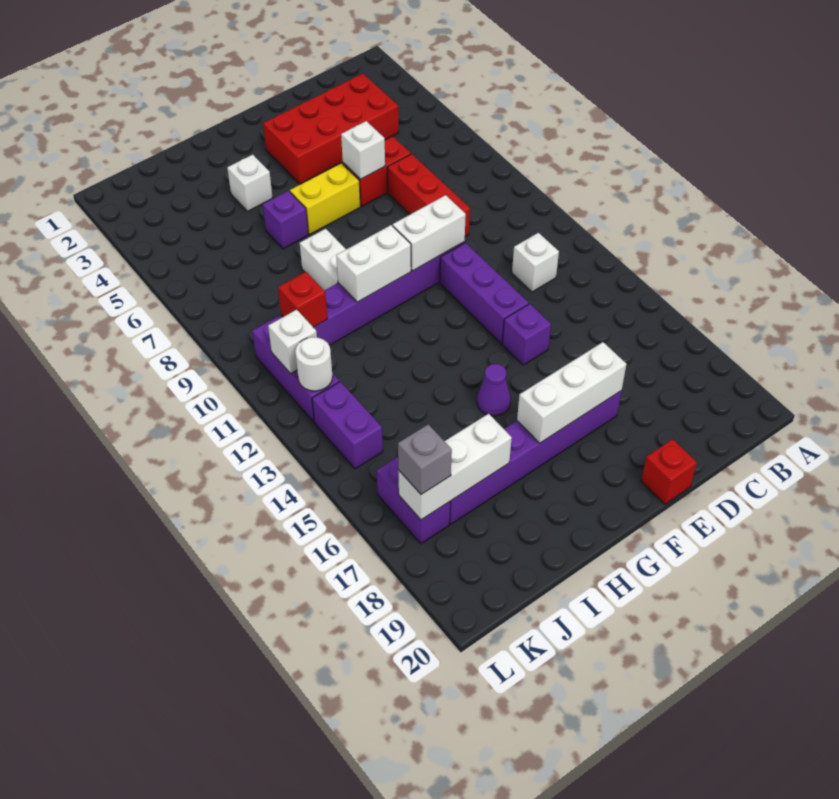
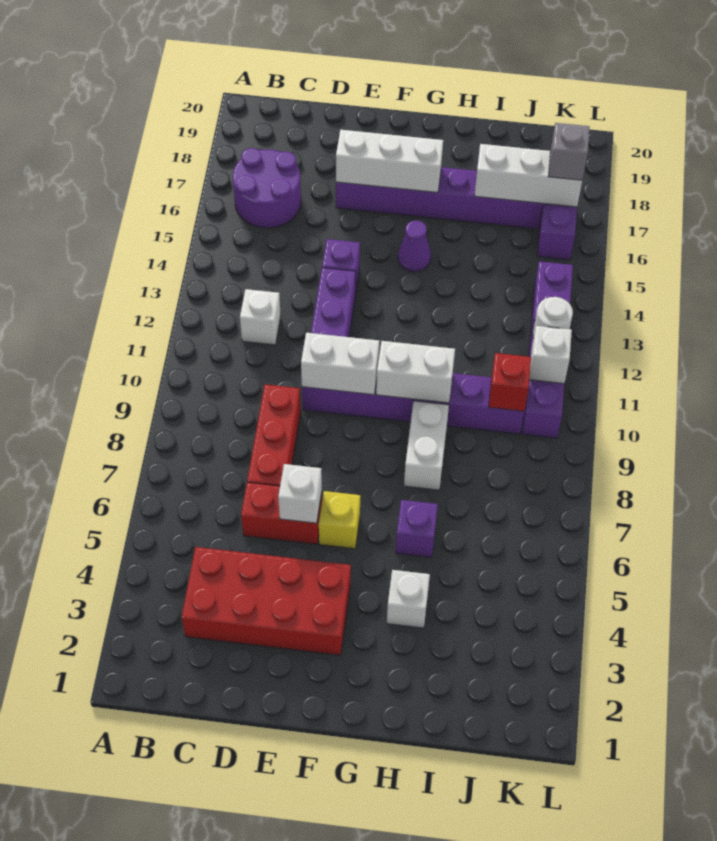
none -> purple round brick B16:C17 level 1
red brick E20 level 1 -> none
yellow brick F6:G6 level 1 -> yellow brick F6 level 1

